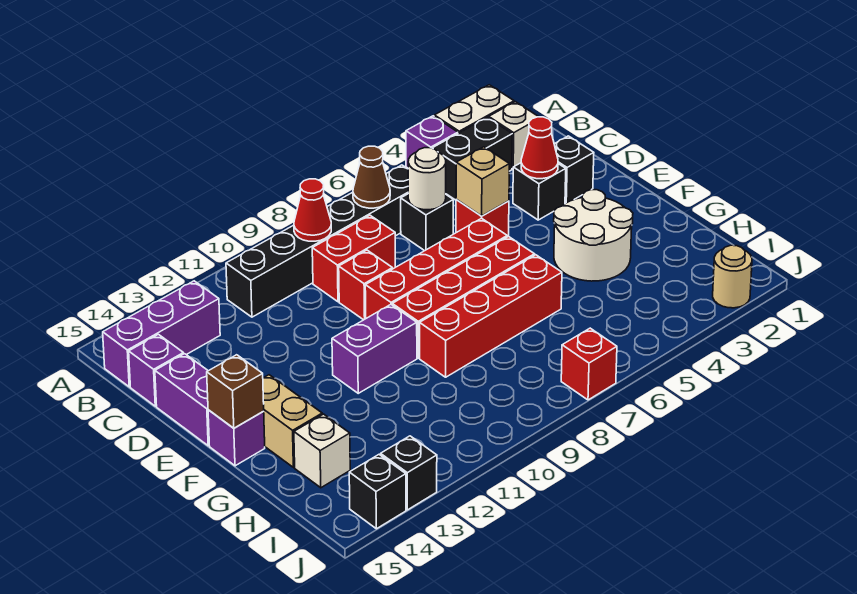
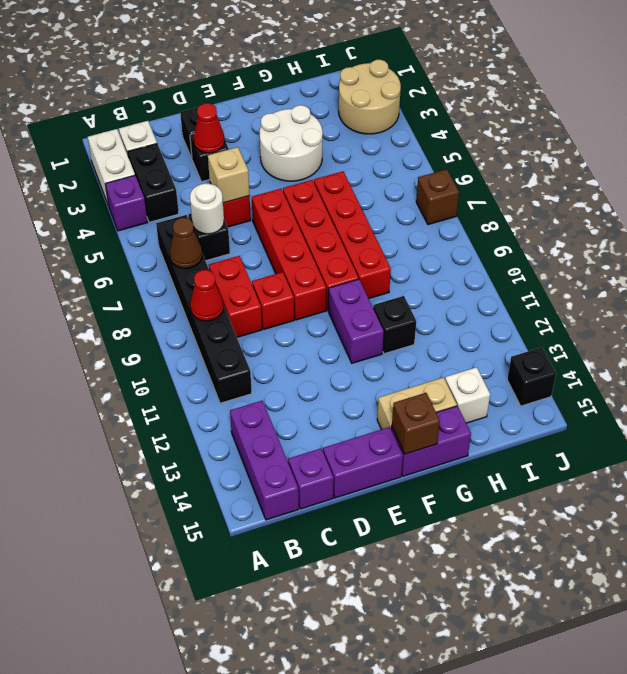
purple brick F15 level 1 -> purple brick F15:G15 level 1
tan round brick J2 level 1 -> tan round brick I2:J3 level 1
red brick J7 level 1 -> brown brick J7 level 1
black brick J13 level 1 -> black brick G11 level 1

